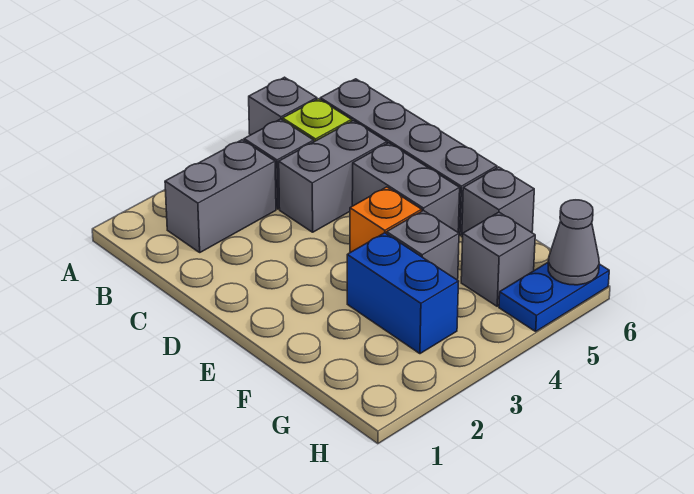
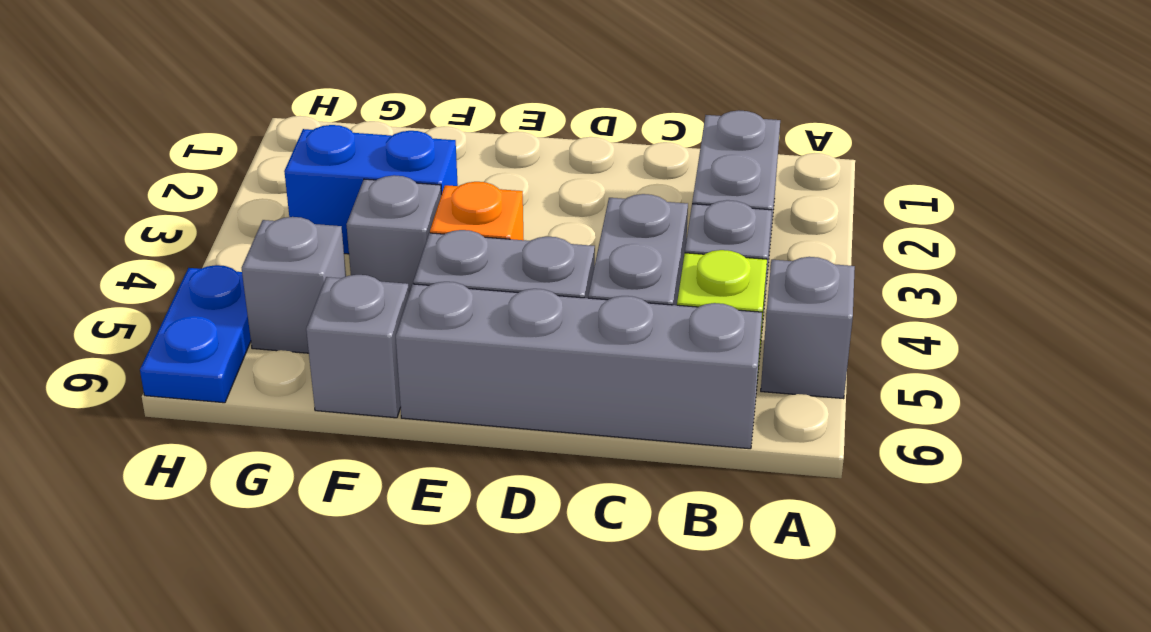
grey cone H6 level 2 -> none

